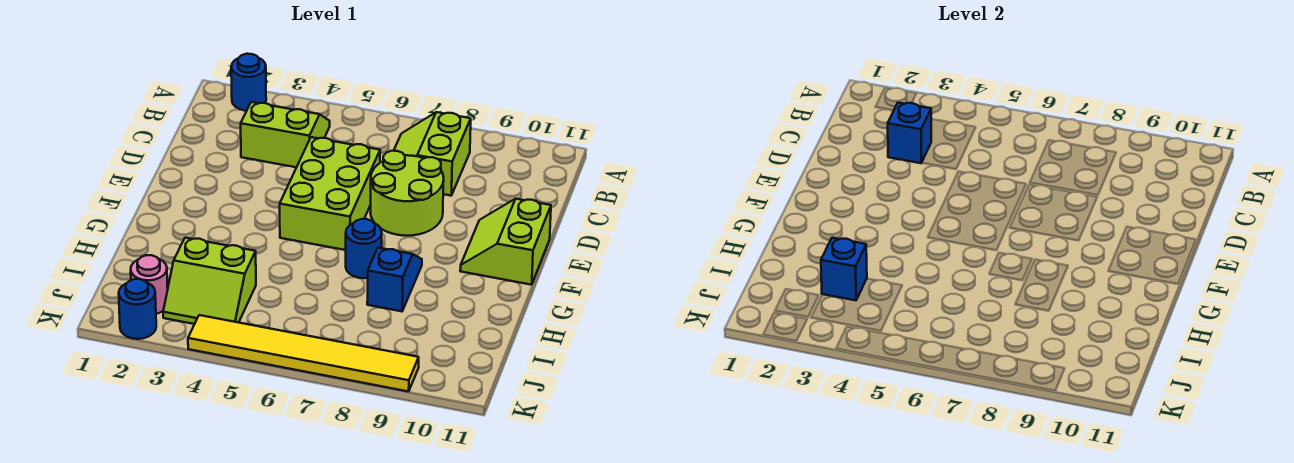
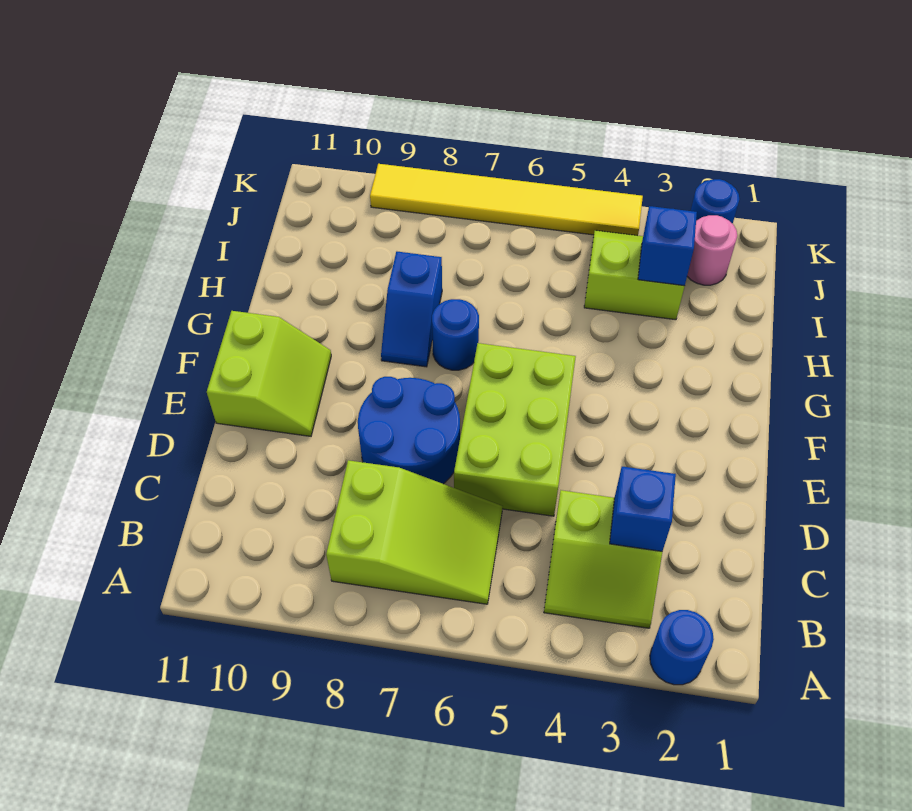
lime slope B7:C8 level 1 top 8 -> lime slope B6:C8 level 1 top 8
lime round brick D7:E8 level 1 -> blue round brick D7:E8 level 1

